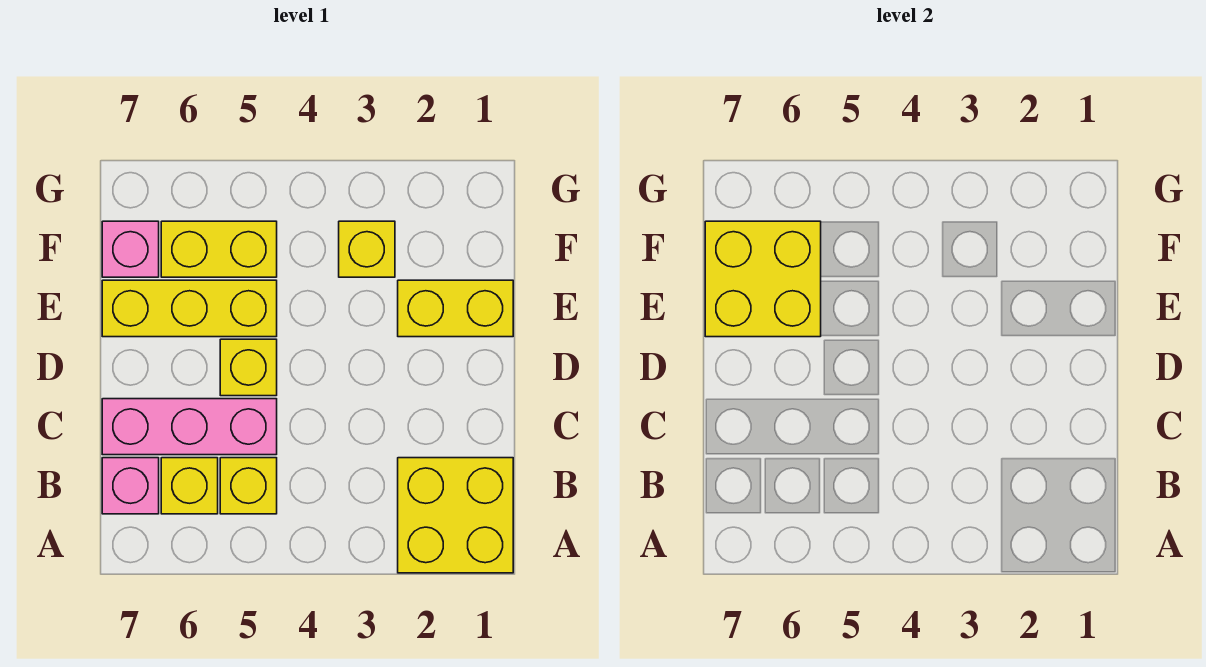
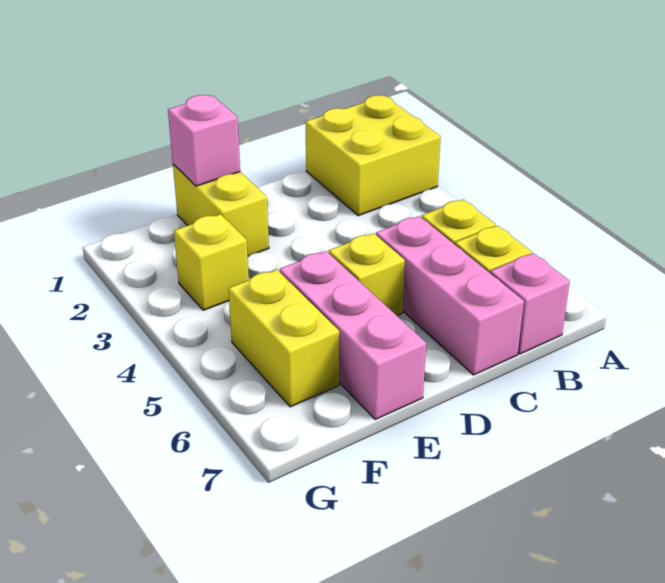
yellow brick E5:E7 level 1 -> pink brick E5:E7 level 1
yellow brick E6:F7 level 2 -> none
pink brick F7 level 1 -> pink brick E1 level 2

